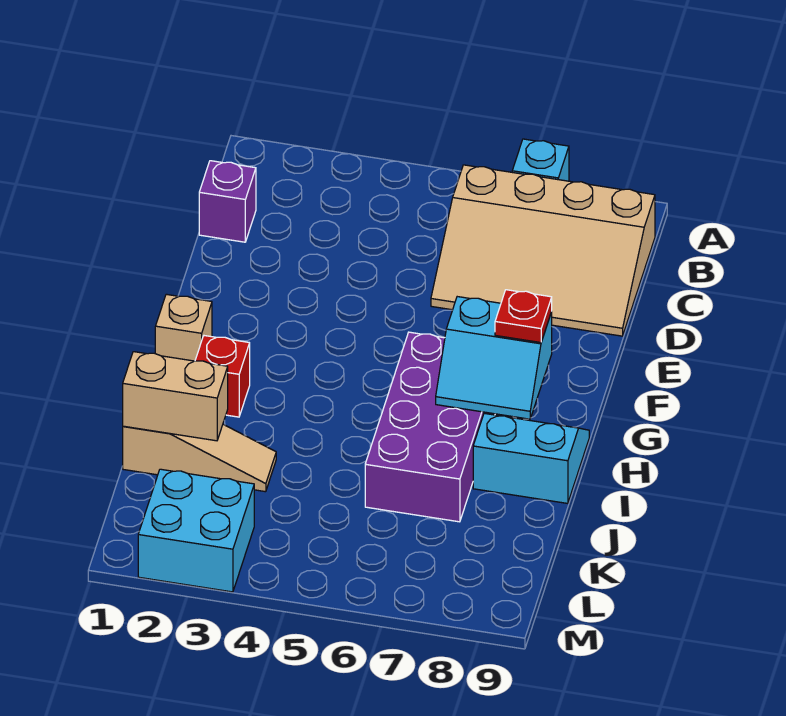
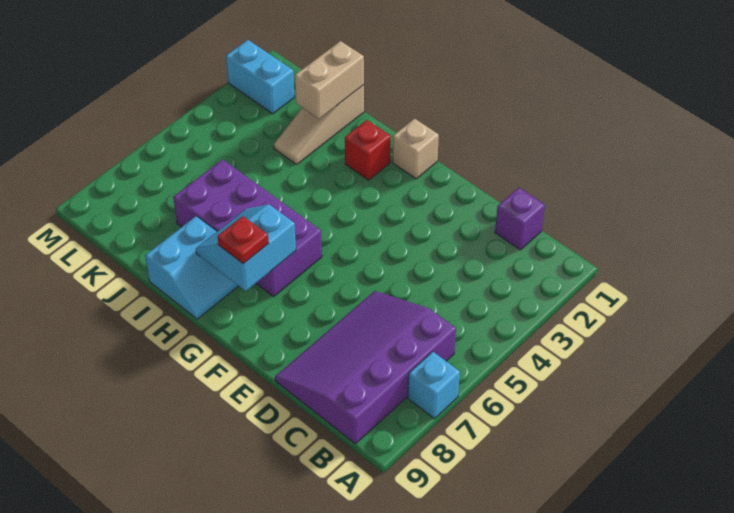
tan slope B6:D9 level 1 top B -> purple slope B6:D9 level 1 top B
cyan brick L2:M3 level 1 -> cyan brick L2:M2 level 1

